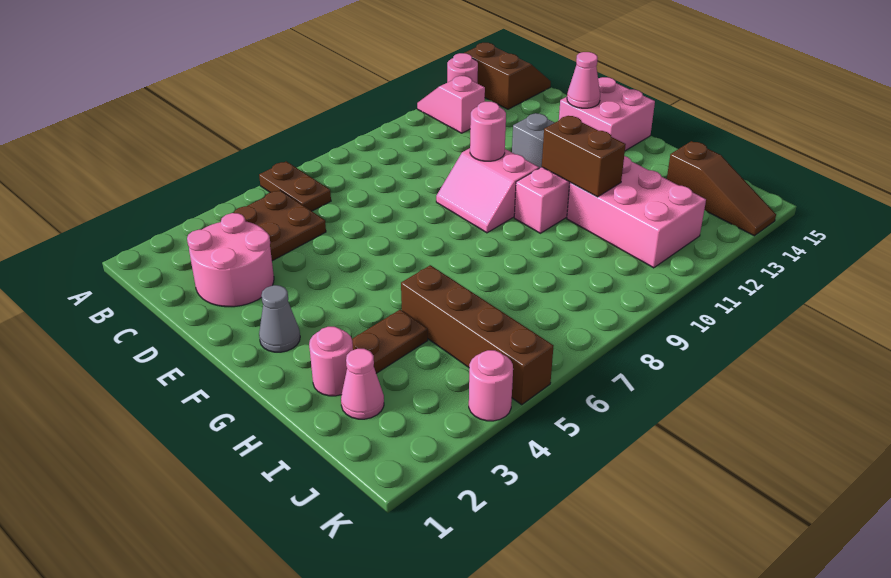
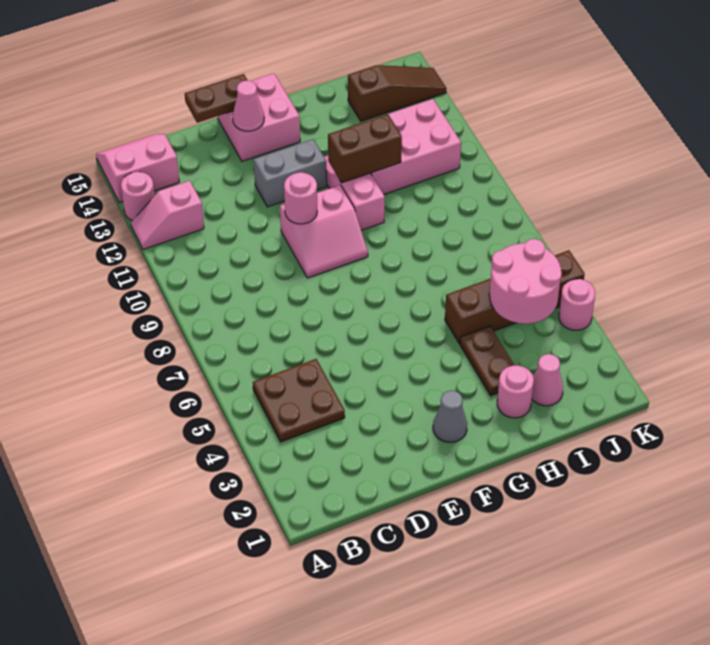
brown plate A6:B6 level 1 -> brown plate D15:E15 level 2
brown slope A14:B15 level 1 top 14 -> pink slope A14:B15 level 1 top 14
pink round brick C2:D3 level 1 -> pink round brick I4:J5 level 2

